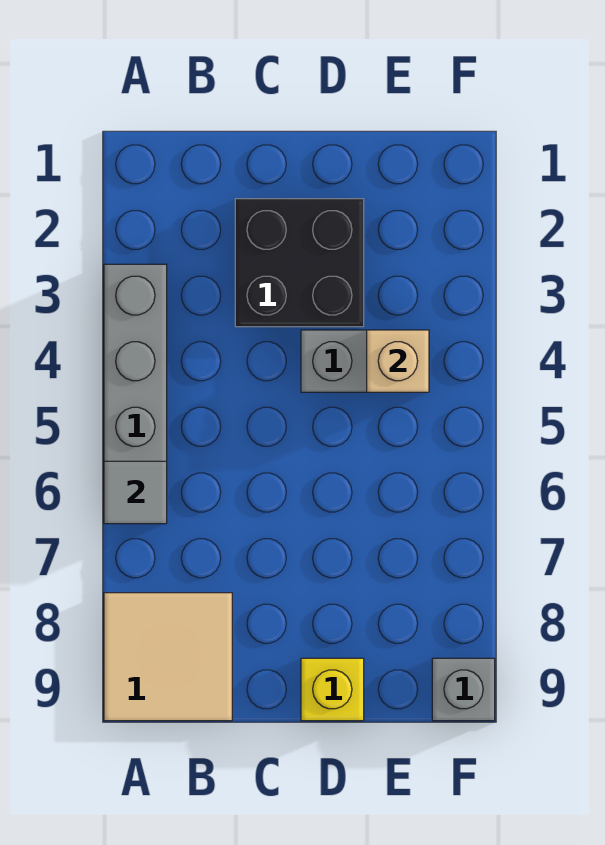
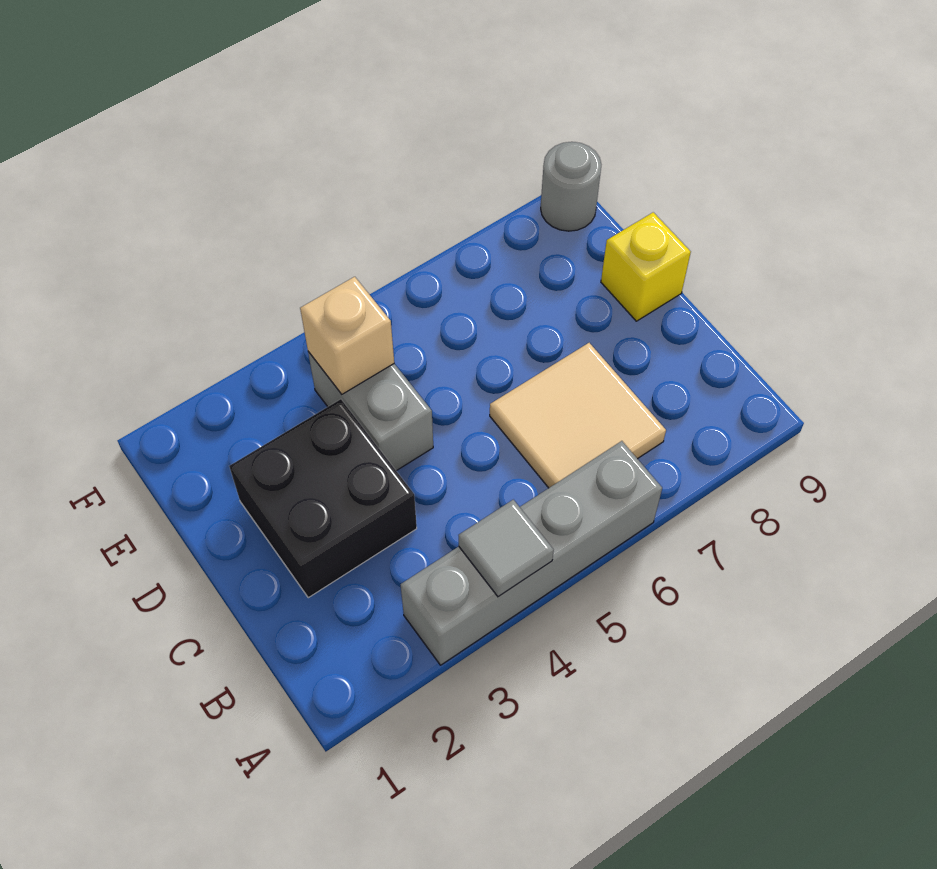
grey tile A6 level 2 -> grey tile A4 level 2
tan tile A8:B9 level 1 -> tan tile B6:C7 level 1
grey brick F9 level 1 -> grey round brick F9 level 1

